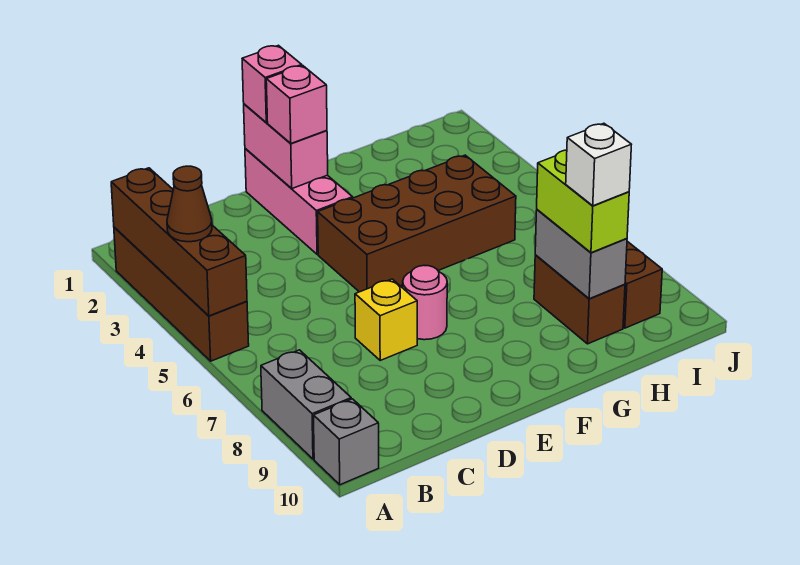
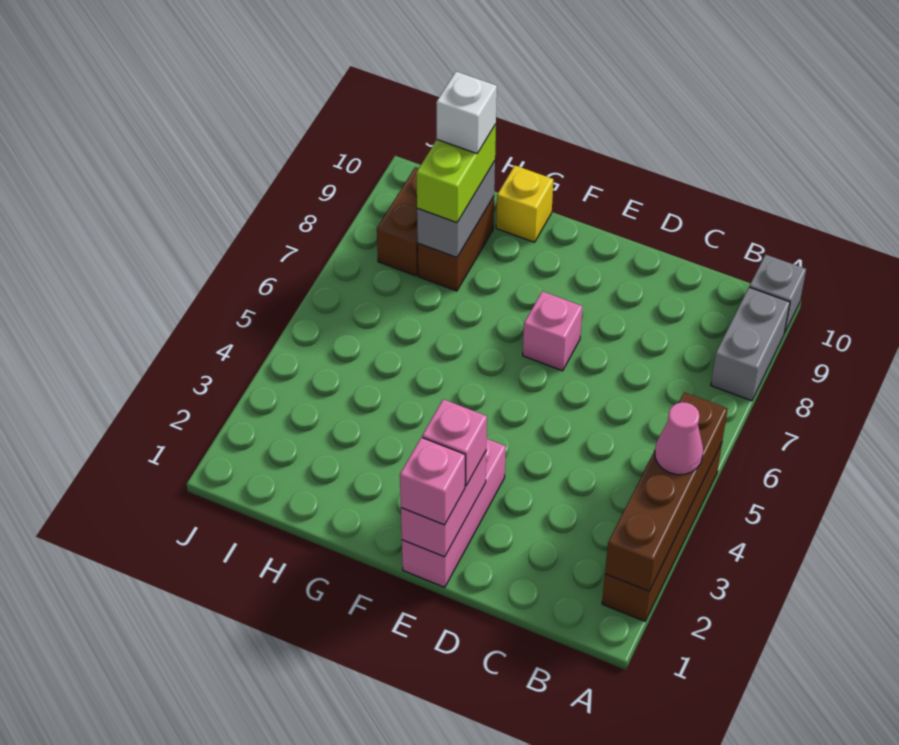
brown cone A4 level 3 -> pink cone A4 level 3
yellow brick D7 level 1 -> yellow brick G10 level 1
brown brick E4:H5 level 1 -> none
pink round brick E7 level 1 -> pink brick E7 level 1

